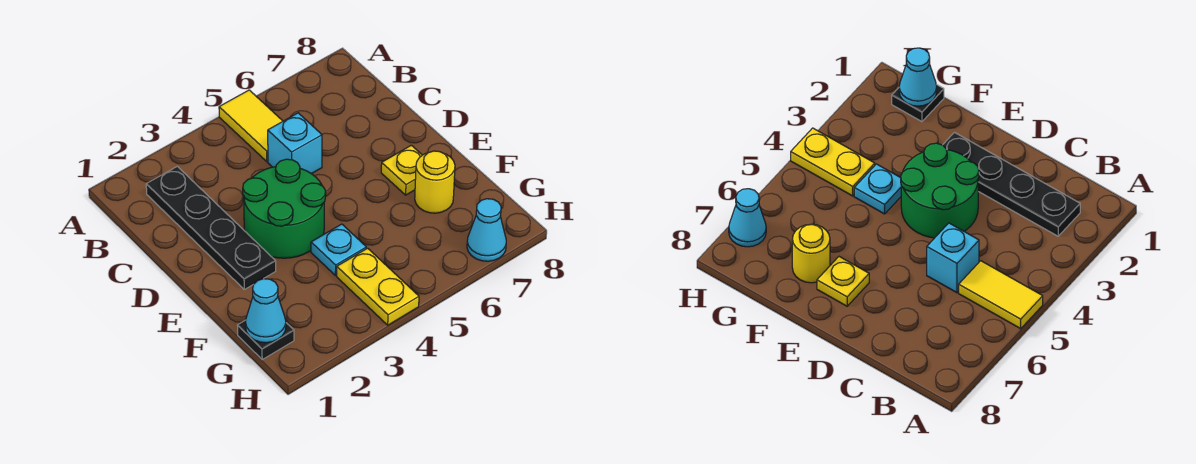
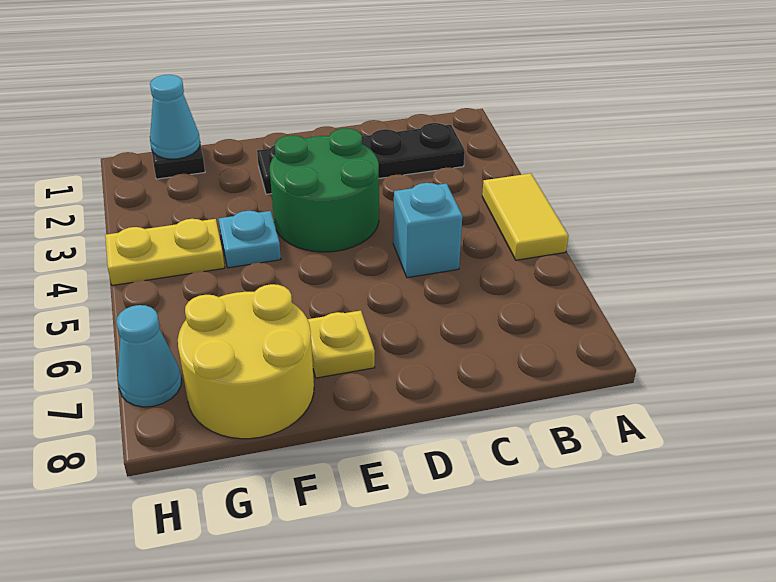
yellow tile A5:B5 level 1 -> yellow tile A4:A5 level 1
yellow round brick F7 level 1 -> yellow round brick F7:G8 level 1

